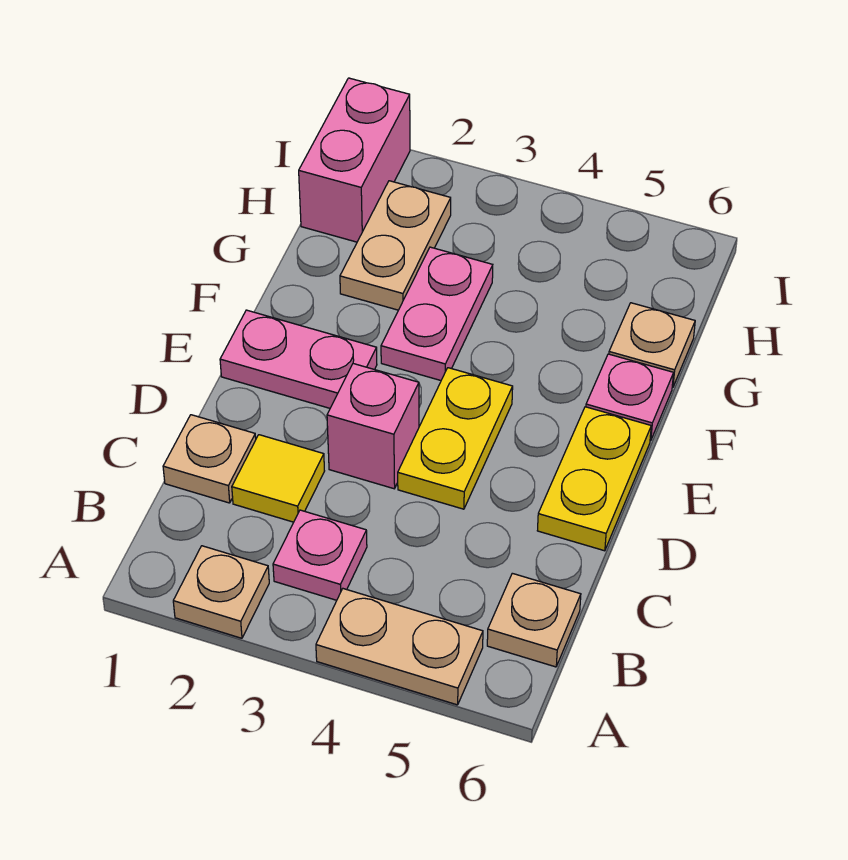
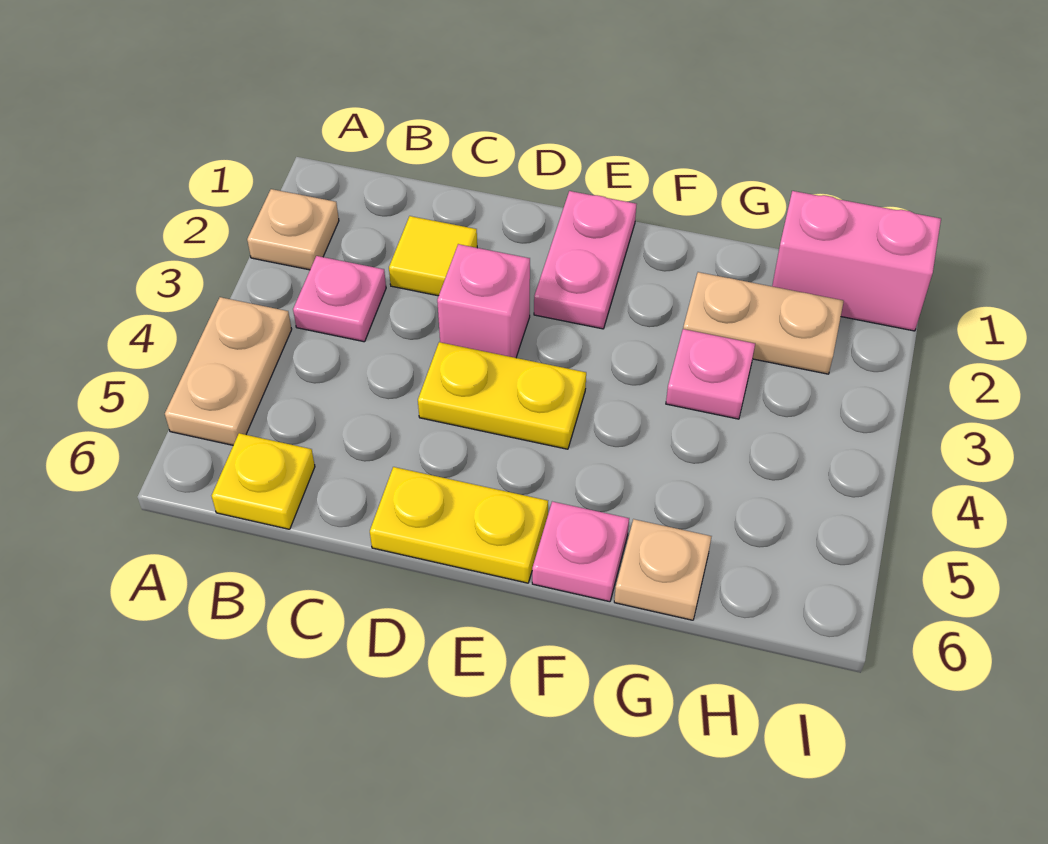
tan plate B6 level 1 -> yellow plate B6 level 1
tan plate C1 level 1 -> none
pink plate F3:G3 level 1 -> pink plate G3 level 1

